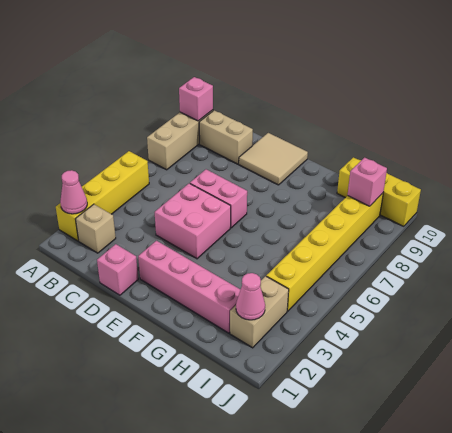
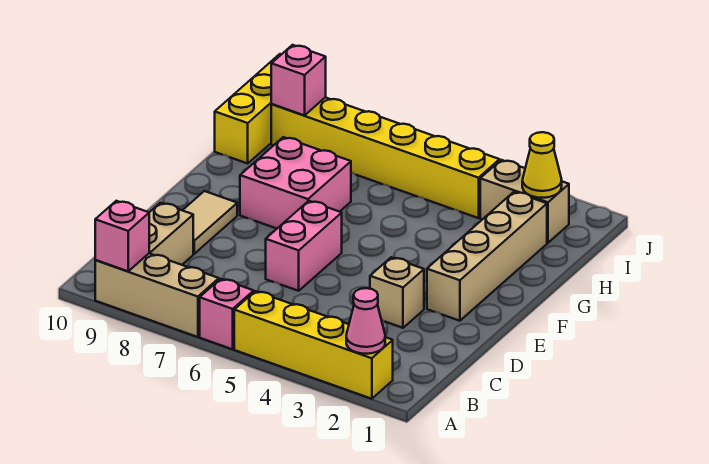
tan brick B2 level 1 -> tan brick D3 level 1
pink brick D1 level 1 -> pink brick A6 level 1
pink brick D4:E5 level 1 -> pink brick F7:G8 level 1
tan tile D9:E10 level 1 -> tan tile D9:E9 level 1
pink brick E2:H2 level 1 -> tan brick E2:H2 level 1
pink cone I2 level 2 -> yellow cone I2 level 2

